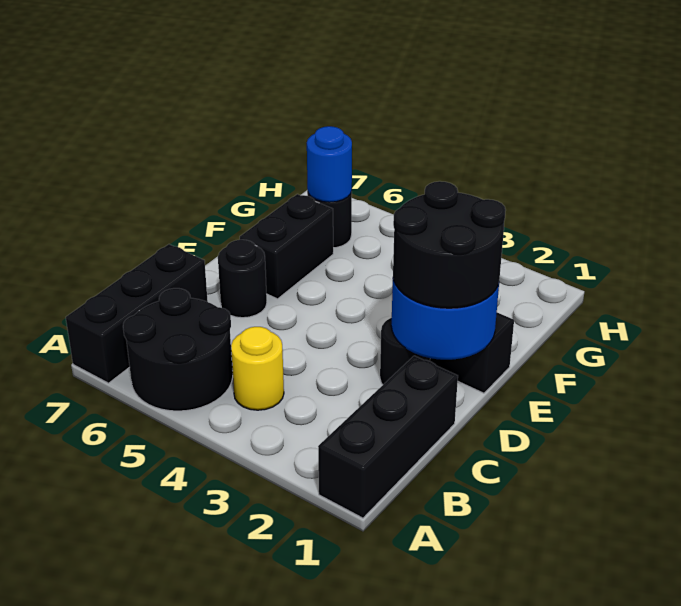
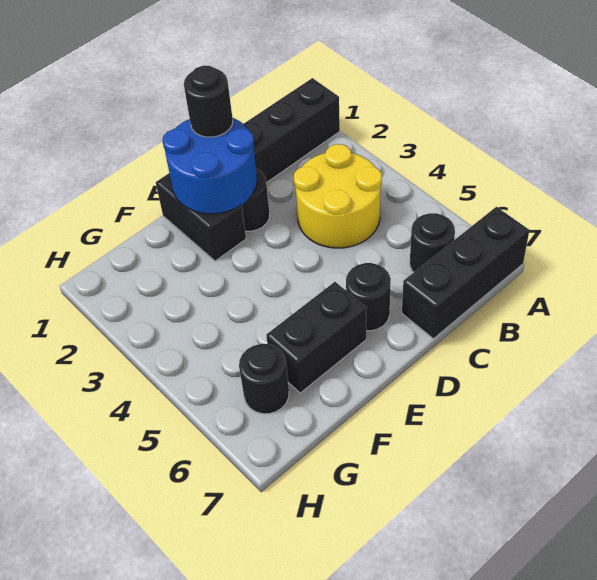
black round brick A5:B6 level 1 -> black round brick B6 level 1
yellow round brick B4 level 1 -> yellow round brick B3:C4 level 1
black round brick D1:E2 level 3 -> black round brick D1 level 3
blue round brick G6 level 2 -> none

